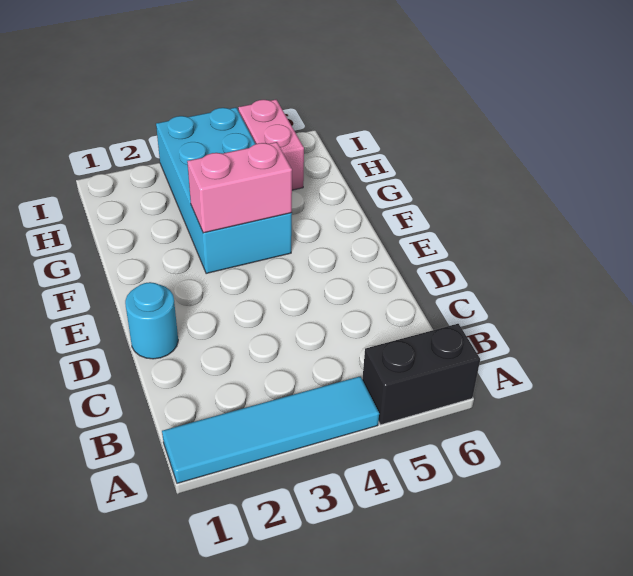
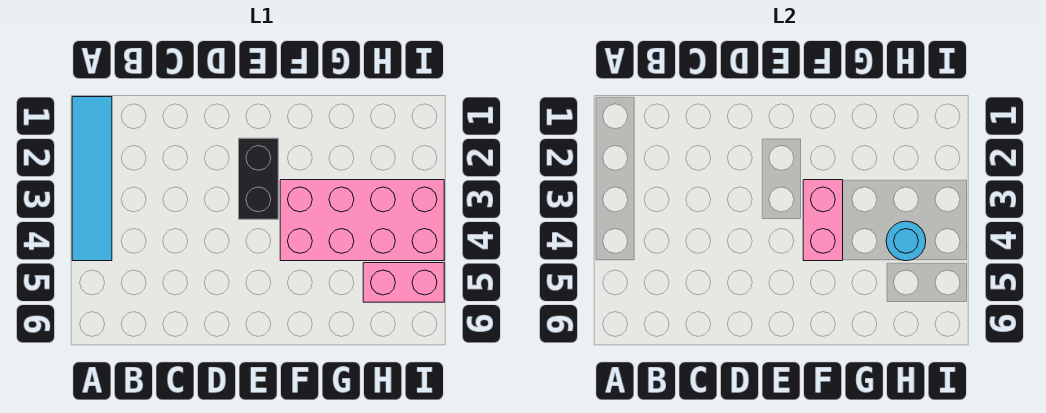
black brick A5:A6 level 1 -> black brick E2:E3 level 1
cyan round brick D1 level 1 -> cyan round brick H4 level 2
cyan brick F3:I4 level 1 -> pink brick F3:I4 level 1

